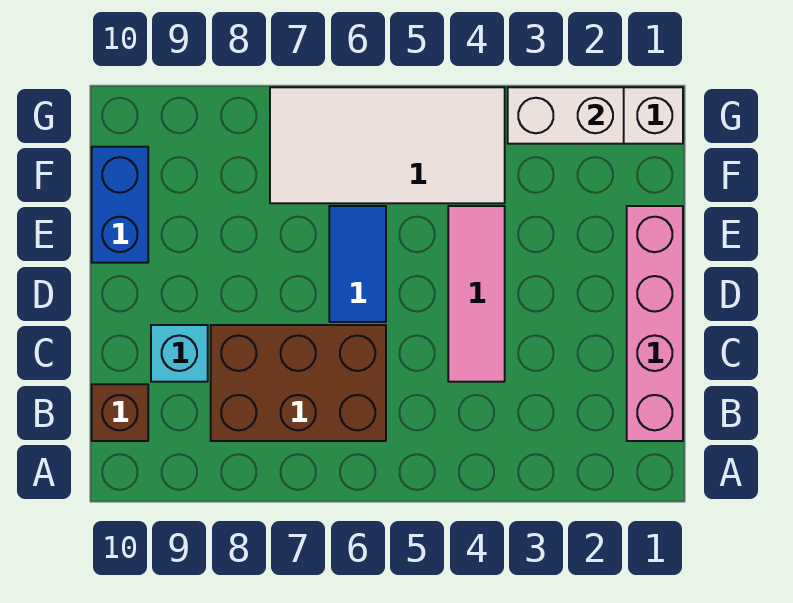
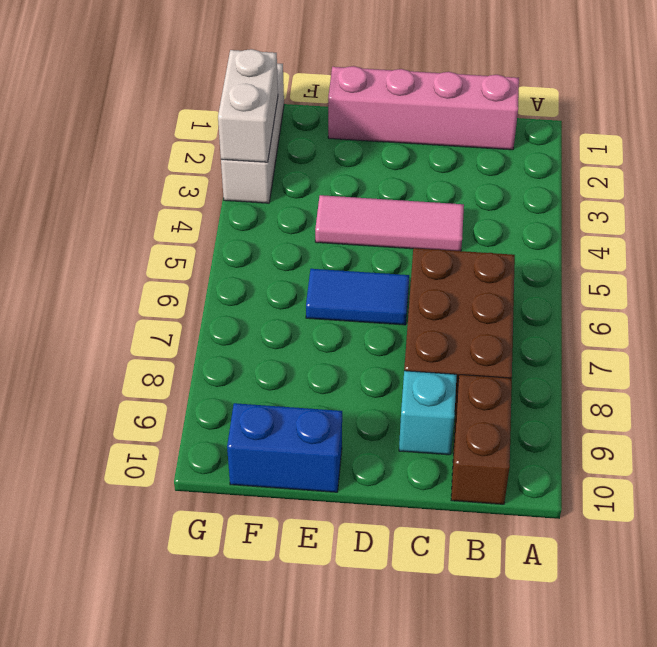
brown brick B10 level 1 -> brown brick B9:B10 level 1
white tile F4:G7 level 1 -> none

